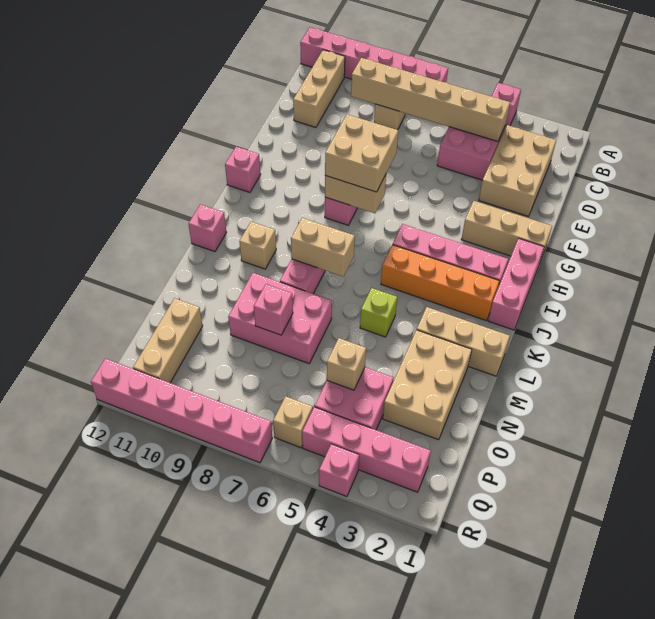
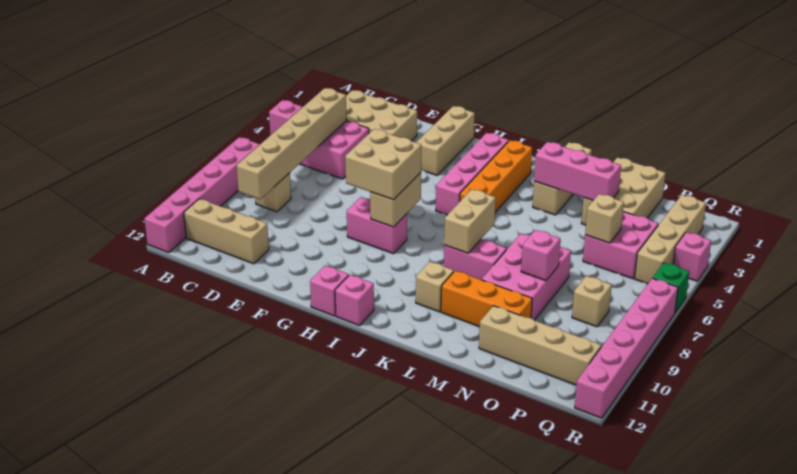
pink brick H1:J1 level 1 -> pink brick L3:N3 level 2
pink brick K12 level 1 -> pink brick I12 level 1
lime brick L5 level 1 -> none
none -> orange brick L10:N10 level 1
tan brick M2:O3 level 1 -> tan brick N1:O3 level 1
tan brick O11:Q11 level 1 -> tan brick N11:Q11 level 1
pink brick Q2:Q5 level 1 -> tan brick Q2:Q5 level 1
tan brick Q6 level 1 -> tan brick P8 level 1
none -> green brick R6 level 1

